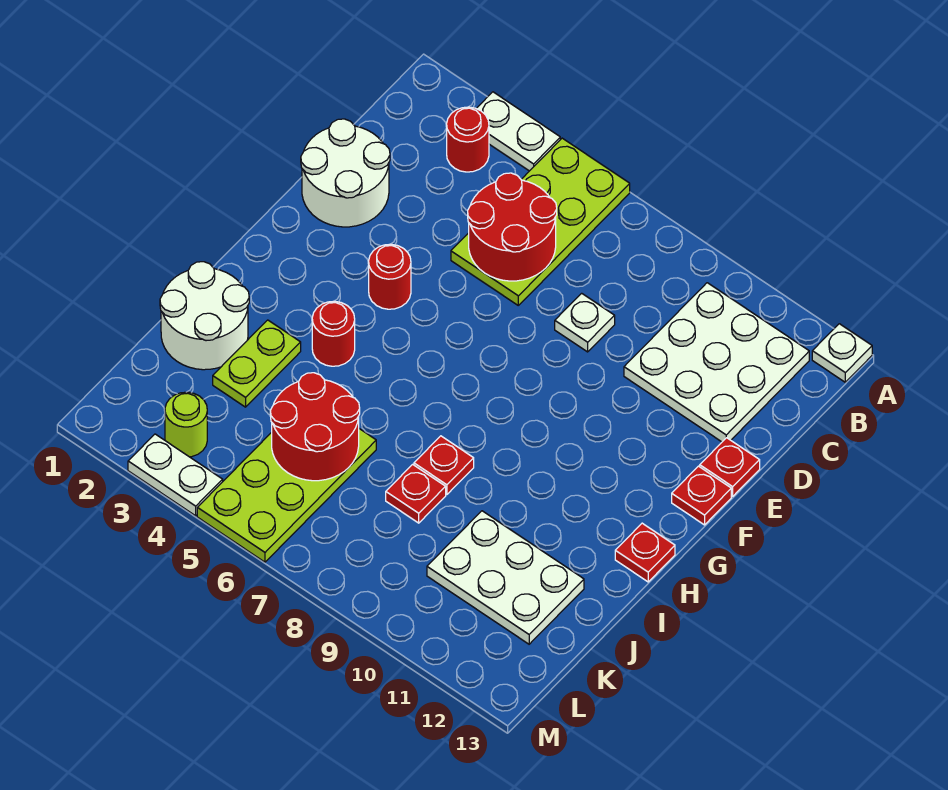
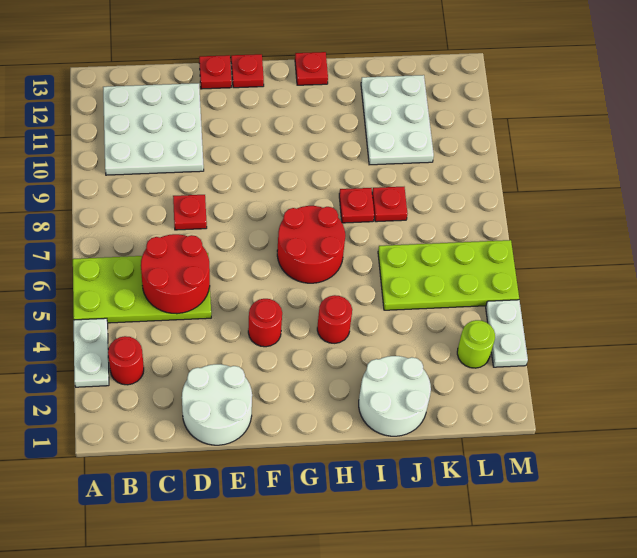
white plate A13 level 1 -> none
white plate D8 level 1 -> red plate D8 level 1
lime plate I3:J3 level 1 -> none
red round brick J5:K6 level 2 -> red round brick G6:H7 level 1

